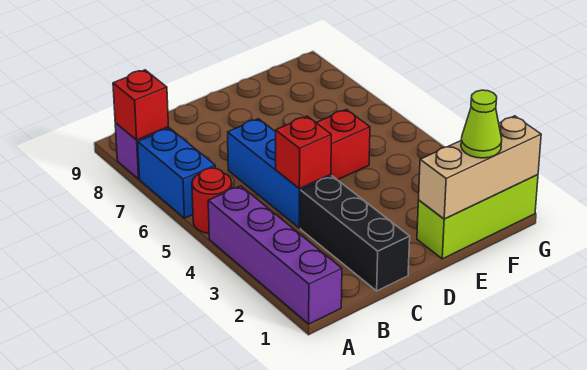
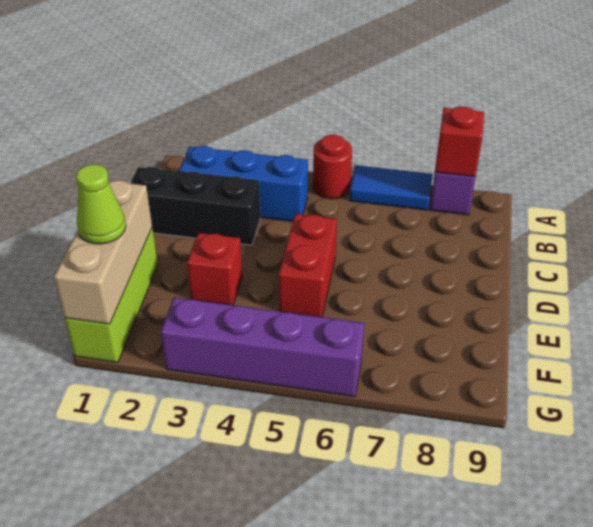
purple brick A1:A4 level 1 -> purple brick G3:G6 level 1
blue brick A6:A7 level 1 -> blue tile A6:A7 level 1
blue brick C4:C6 level 1 -> blue brick B2:B4 level 1
red brick C4 level 2 -> red brick E3 level 1

